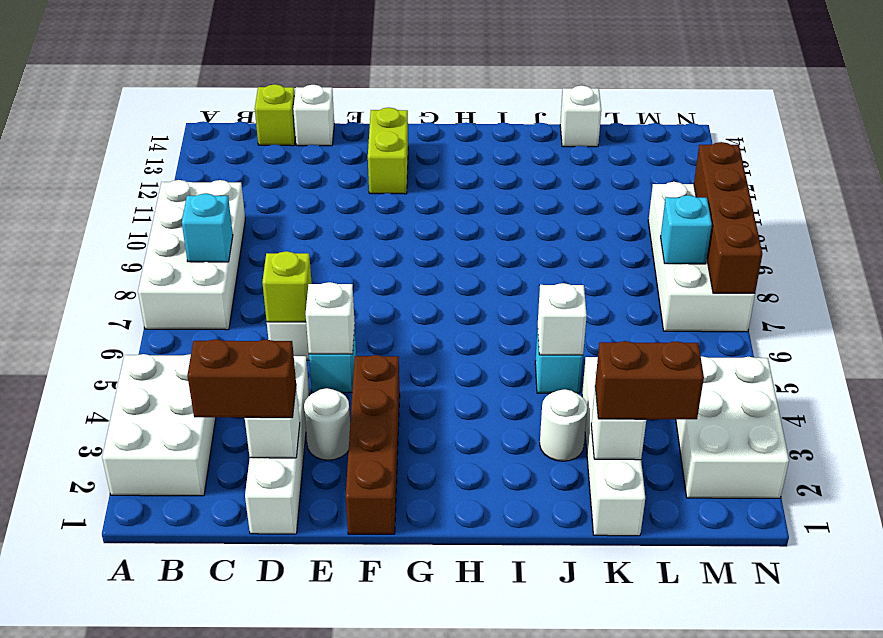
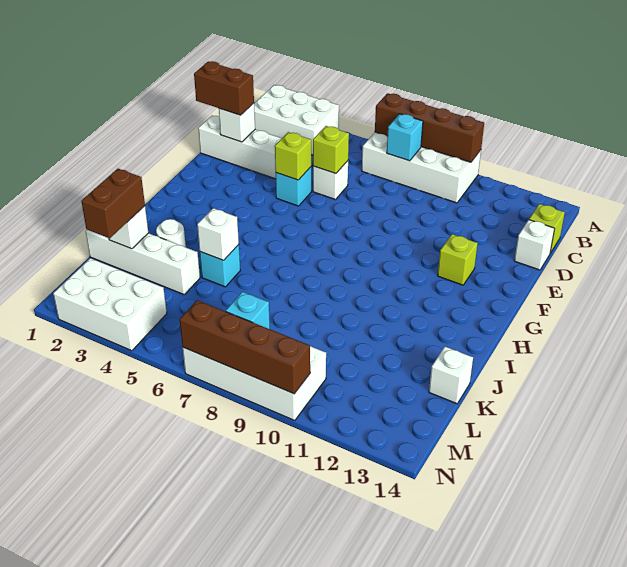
brown brick C2:D2 level 3 -> brown brick D1:D2 level 3
white round brick E3 level 1 -> none
white brick E5 level 2 -> lime brick E5 level 2
brown brick F1:F4 level 1 -> brown brick A7:A10 level 2
lime brick F12:F13 level 1 -> lime brick F12 level 1

